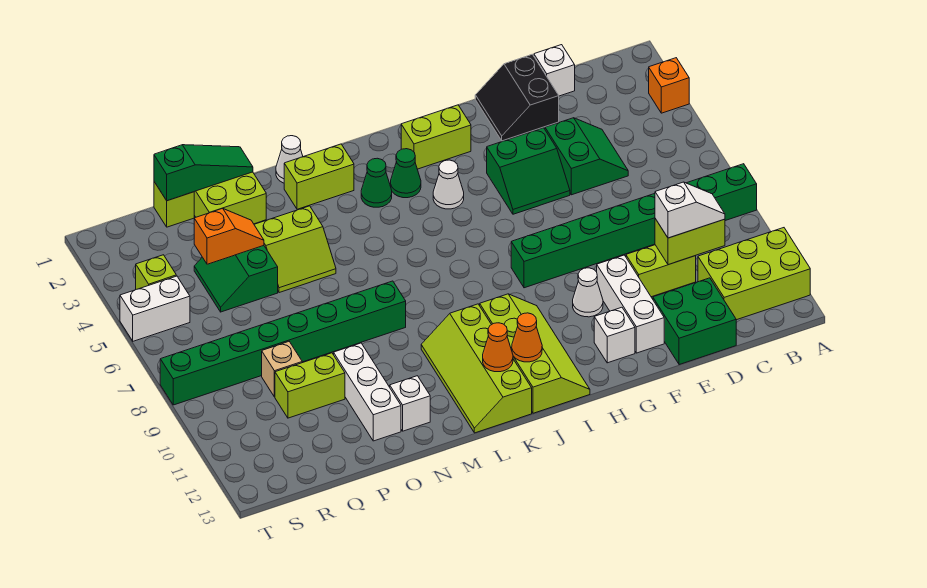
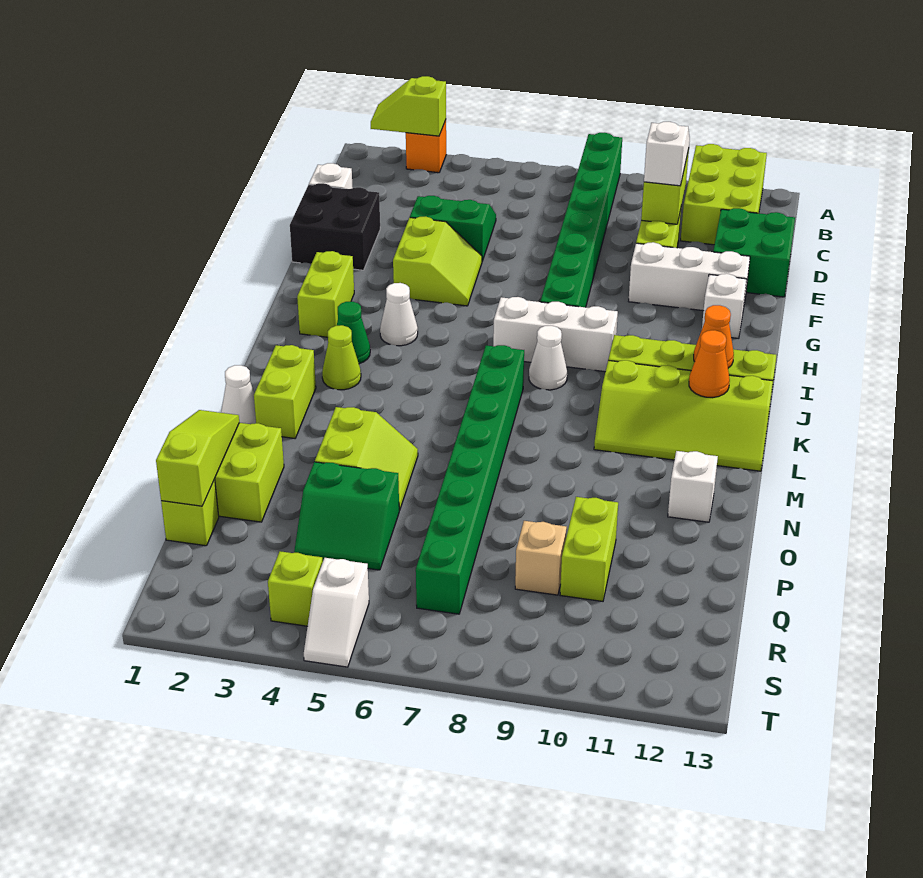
none -> lime slope A2:A3 level 2 top 3
black slope E1:F2 level 1 top E -> black brick E1:F2 level 1
green slope F4:G5 level 1 top 4 -> lime slope F4:G5 level 1 top 4
white cone G10 level 1 -> white cone J8 level 1
green cone K3 level 1 -> lime cone K3 level 1
green brick M8:T8 level 1 -> green brick K7:R7 level 1
green slope O1:Q1 level 2 top Q -> lime slope O1:Q1 level 2 top Q
white brick O10:O12 level 1 -> white brick I7:I9 level 1
orange slope P4:Q4 level 2 top Q -> none
white brick S5:T5 level 1 -> white slope S5:T5 level 1 top S

